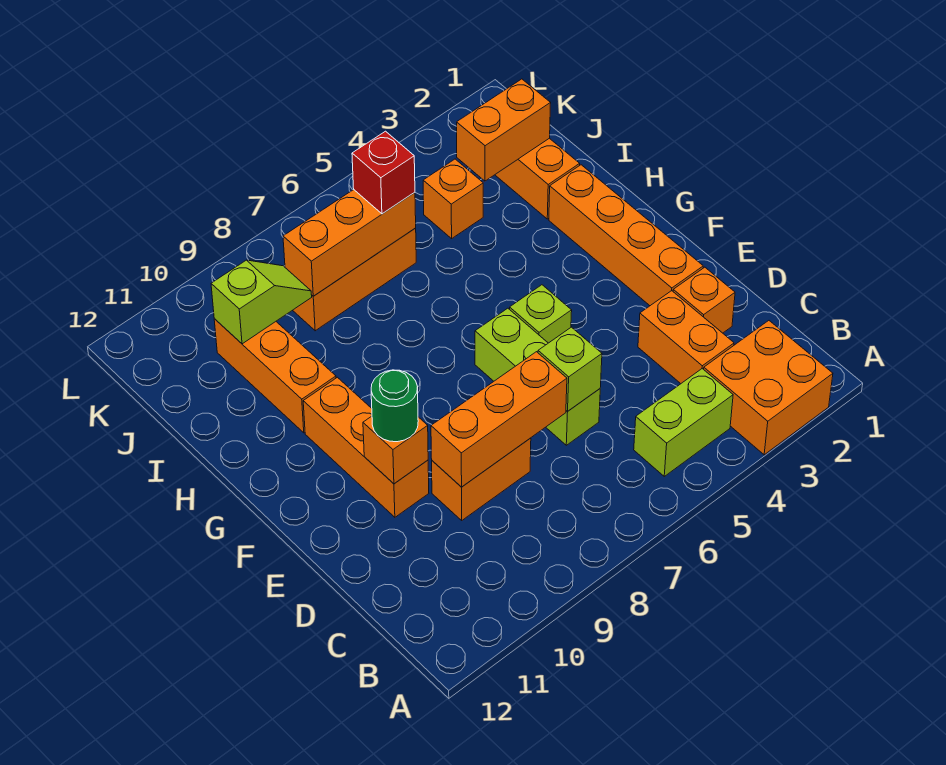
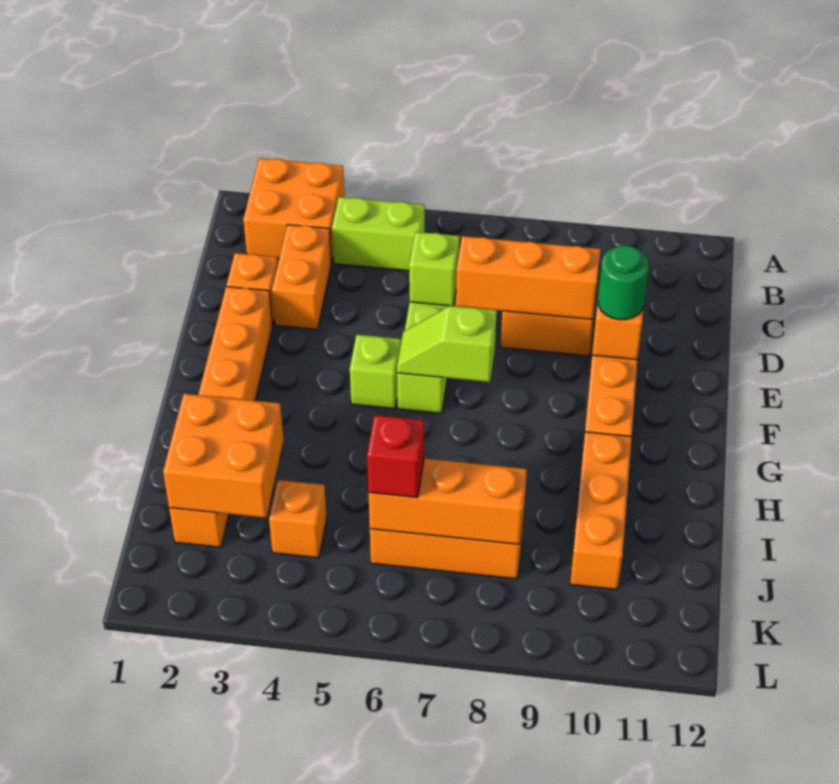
orange brick J2:J3 level 2 -> orange brick I2:J3 level 2
lime slope J9:J10 level 2 top 10 -> lime slope F6:F7 level 2 top 7

